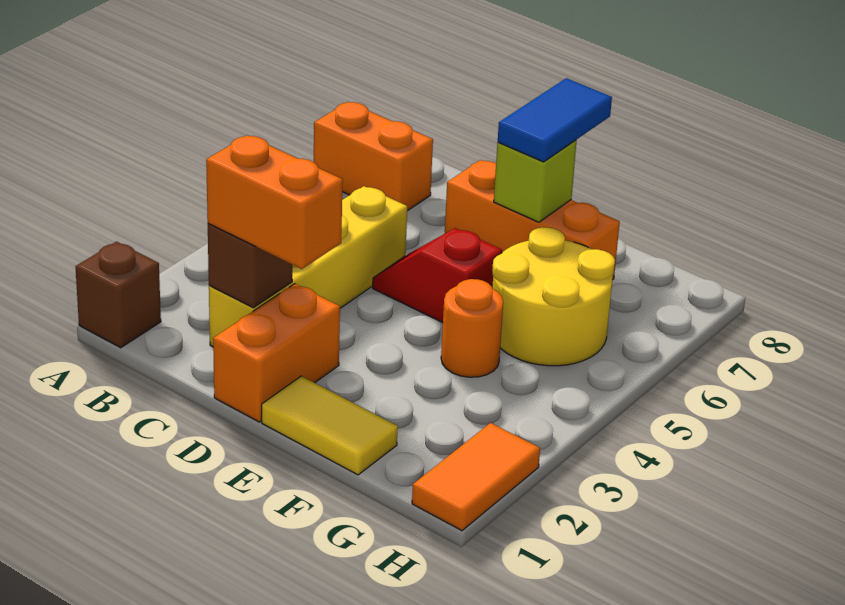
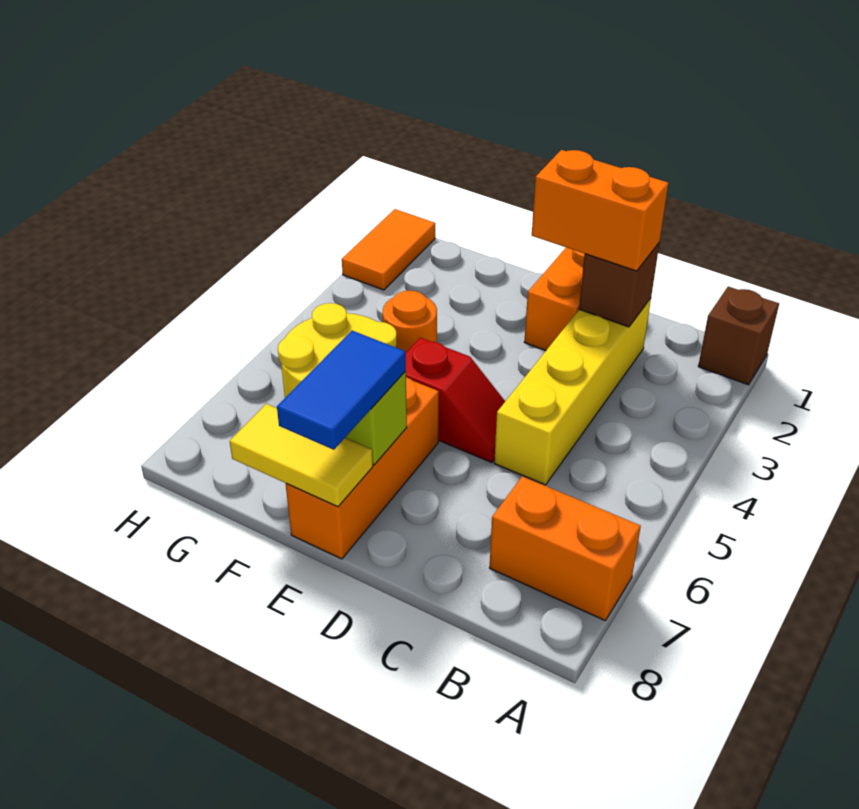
orange brick D7:F7 level 1 -> orange brick E6:E8 level 1
yellow tile E1:F1 level 1 -> yellow tile E8:F8 level 2

